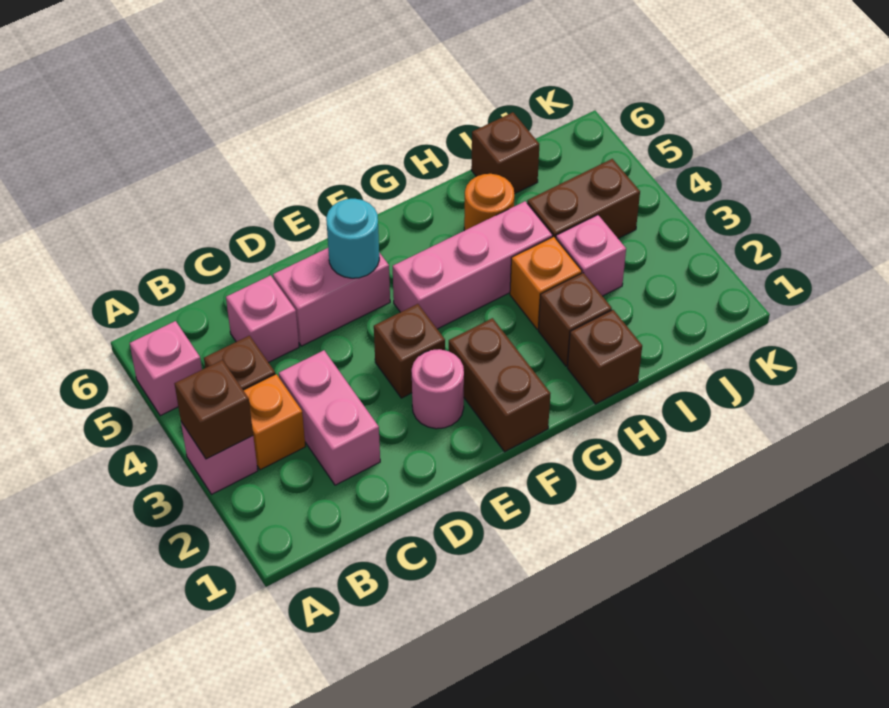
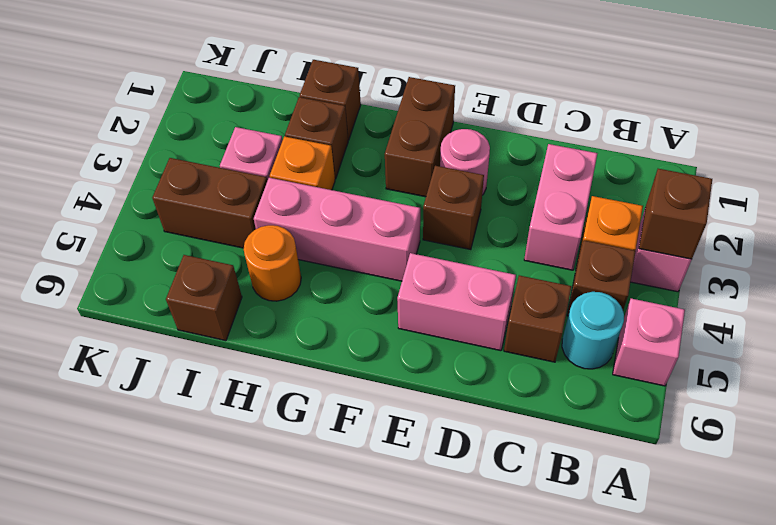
pink brick C5 level 1 -> brown brick C5 level 1
cyan round brick E5 level 2 -> cyan round brick B5 level 1

